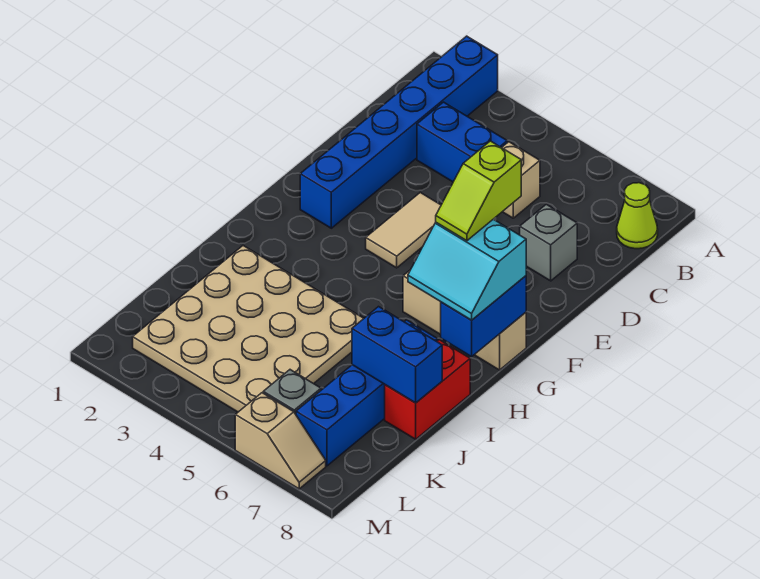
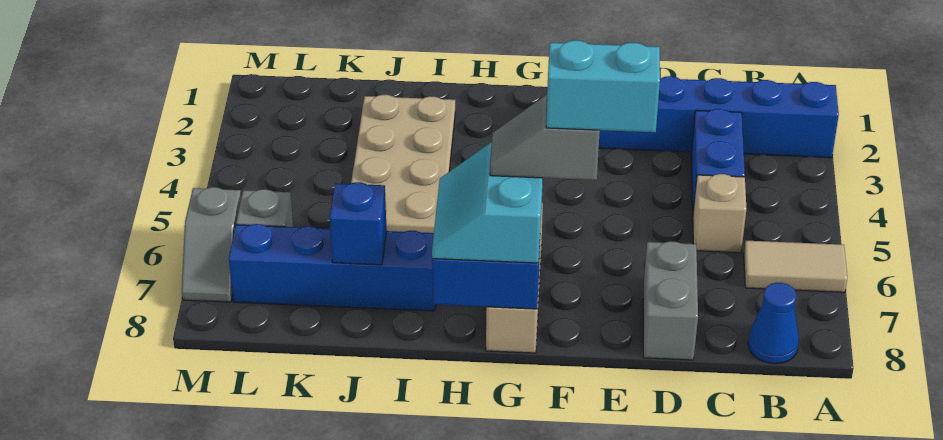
lime cone B8 level 1 -> blue cone B8 level 1
grey brick D7 level 1 -> grey brick D7:D8 level 1
tan tile E4:F4 level 1 -> tan tile A6:B6 level 1
none -> cyan brick E7:F7 level 5
lime slope F7:G7 level 4 top F -> grey slope F7:G7 level 4 top F
tan plate I2:L5 level 1 -> tan plate I2:J5 level 1
red brick I8:J8 level 1 -> none
blue brick J7:J8 level 2 -> blue brick J7 level 2
tan slope M6:M7 level 1 top 6 -> grey slope M6:M7 level 1 top 6

